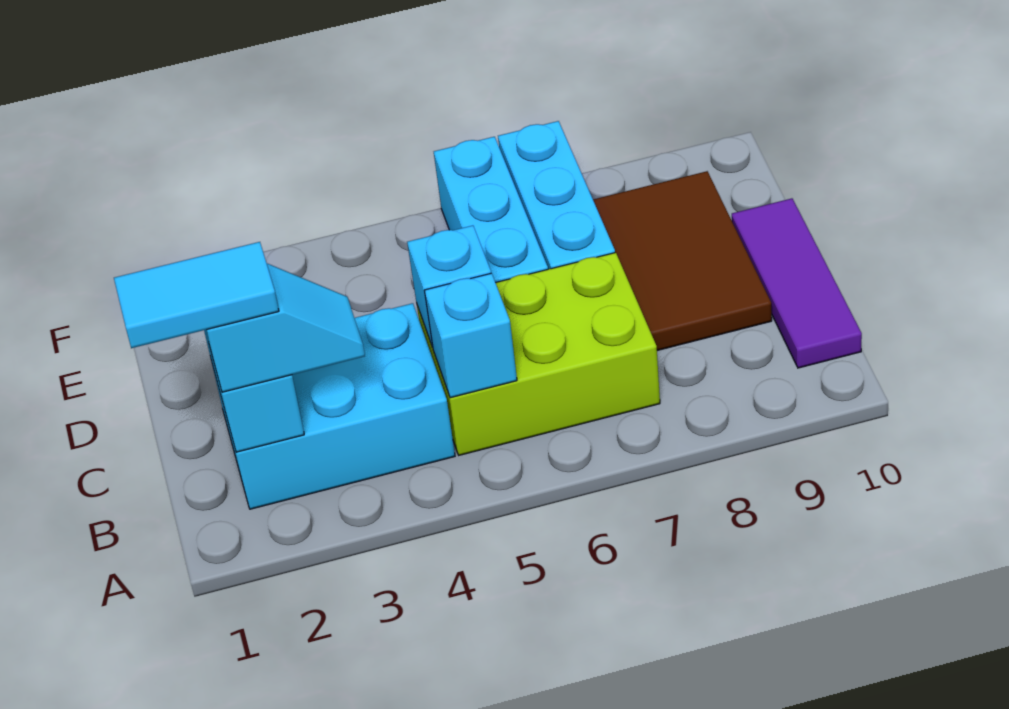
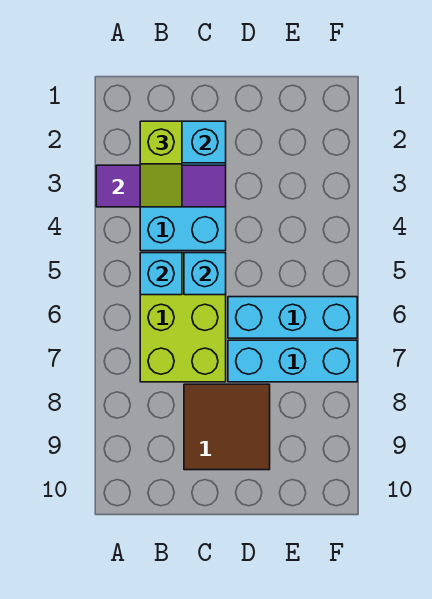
cyan tile B1:B2 level 4 -> none
cyan slope B2:B3 level 3 top 2 -> lime slope B2:B3 level 3 top 2
purple tile B10:D10 level 1 -> purple tile A3:C3 level 2
brown tile C8:E9 level 1 -> brown tile C8:D9 level 1

